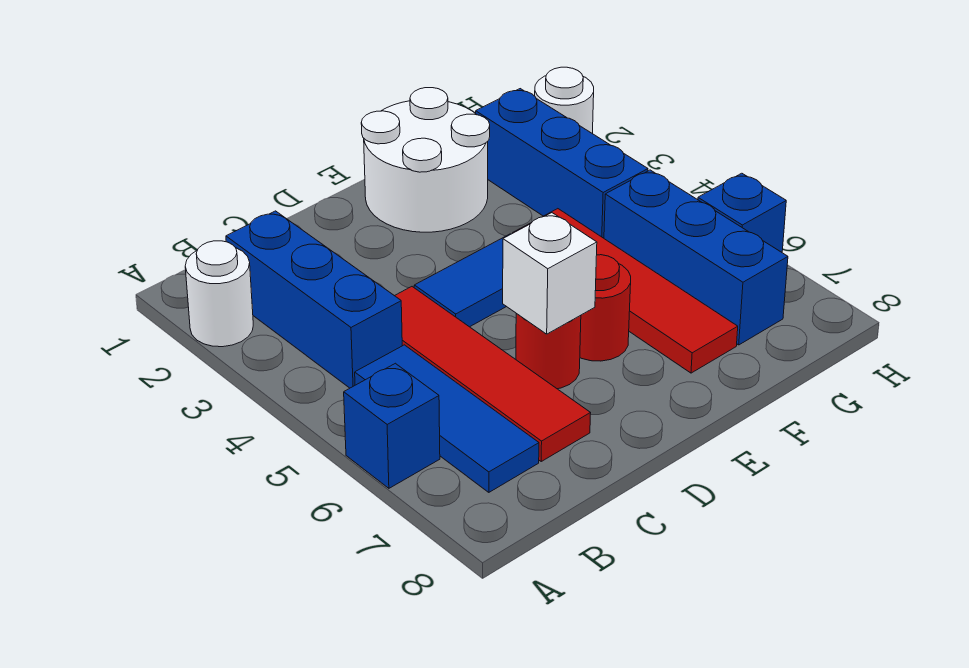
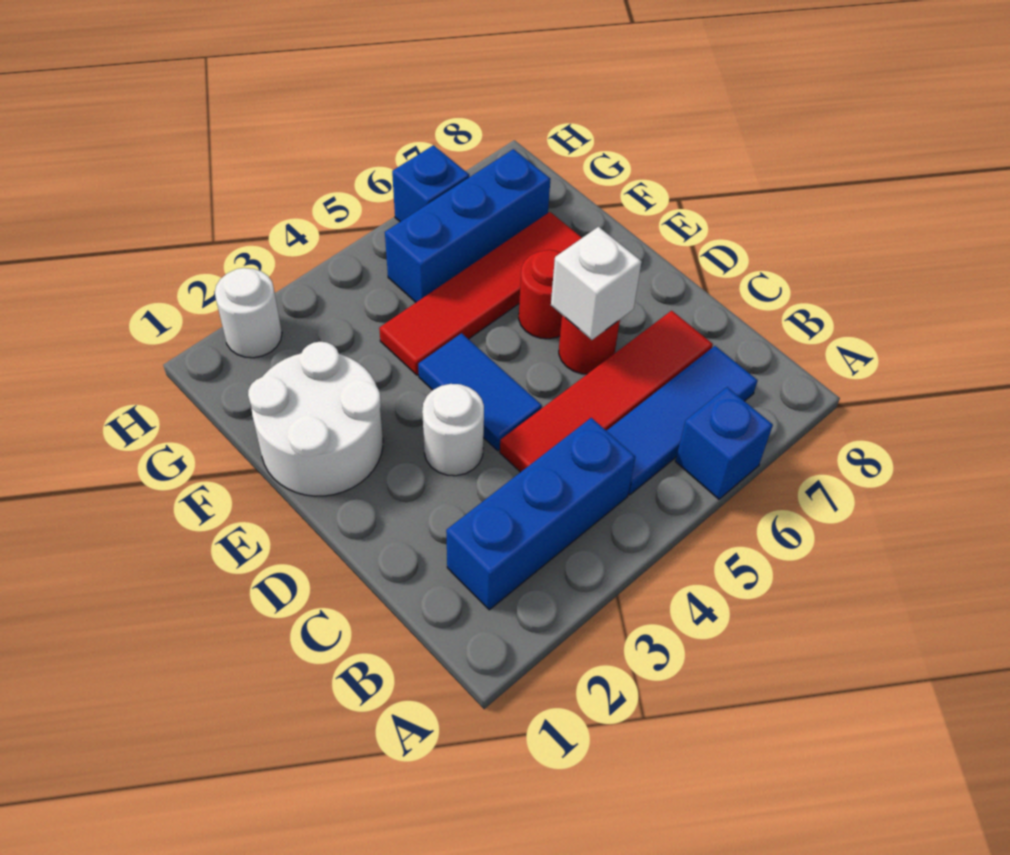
white round brick A2 level 1 -> white round brick D3 level 1
blue brick G2:G4 level 1 -> none

